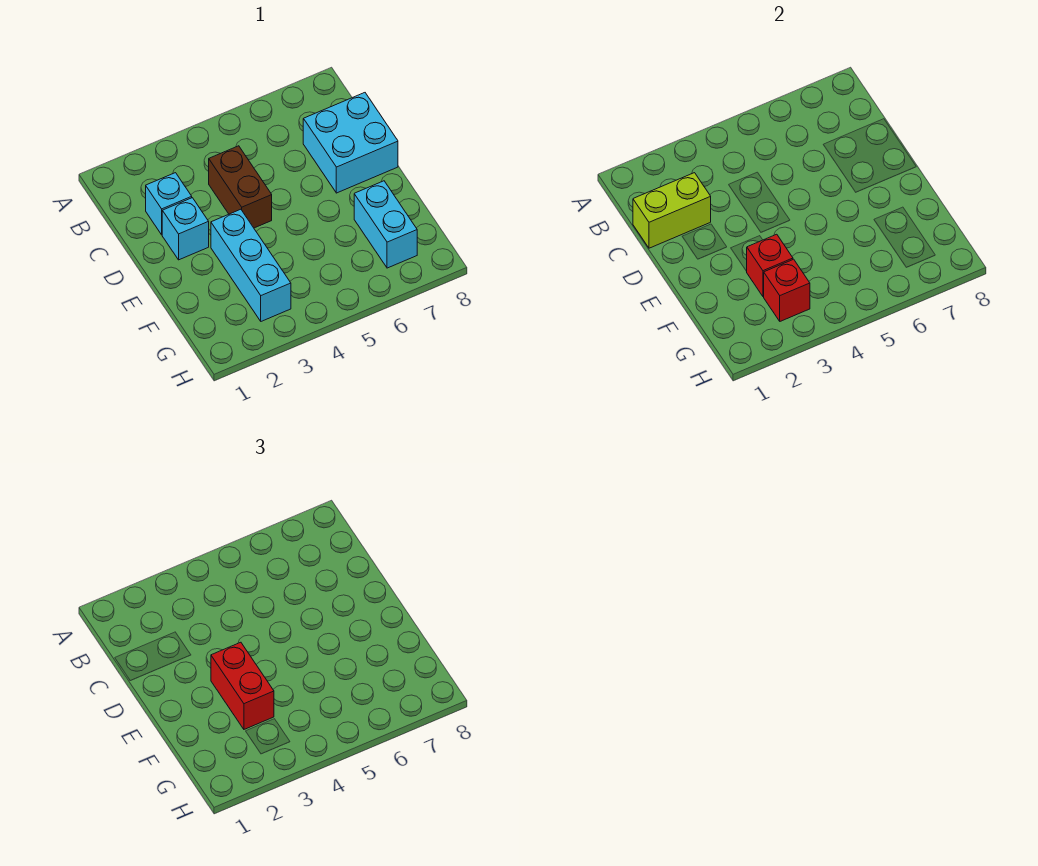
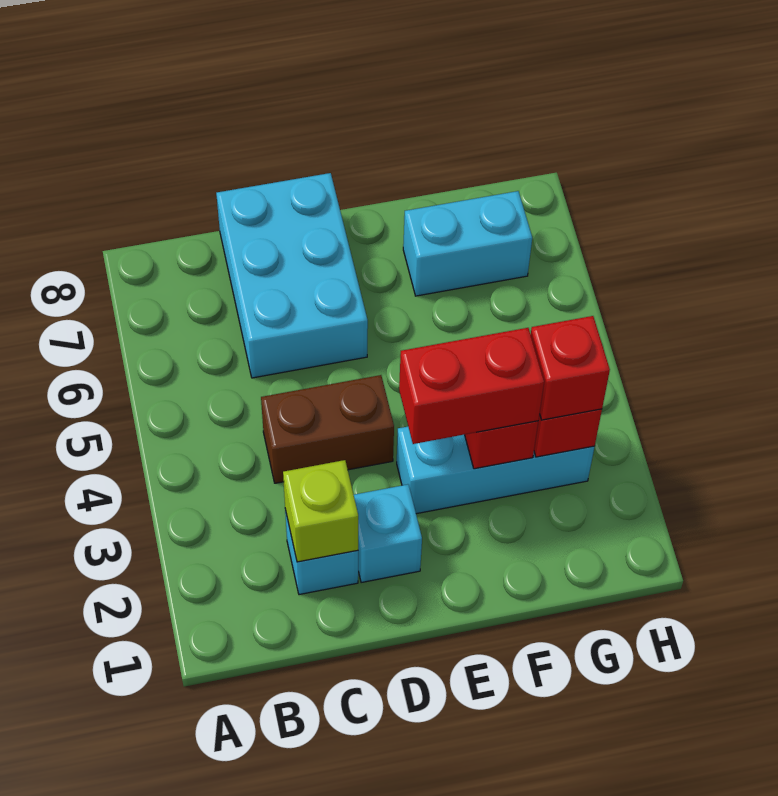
lime brick C1:C2 level 2 -> lime brick C2 level 2
cyan brick C7:D8 level 1 -> cyan brick C6:D8 level 1
none -> red brick G3 level 3

